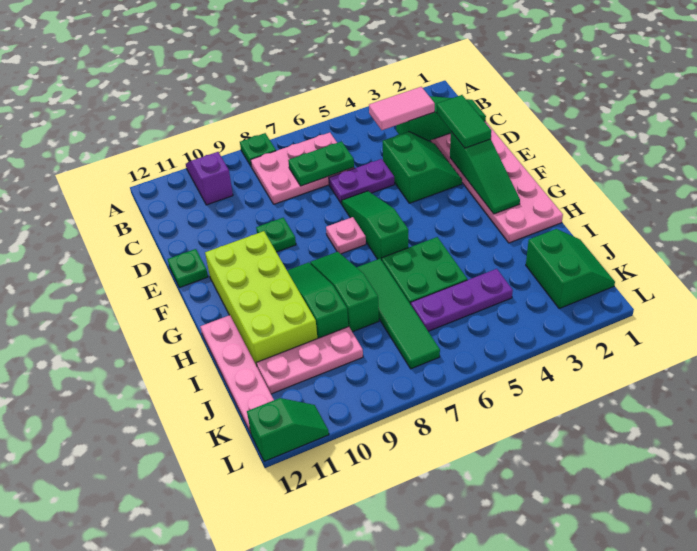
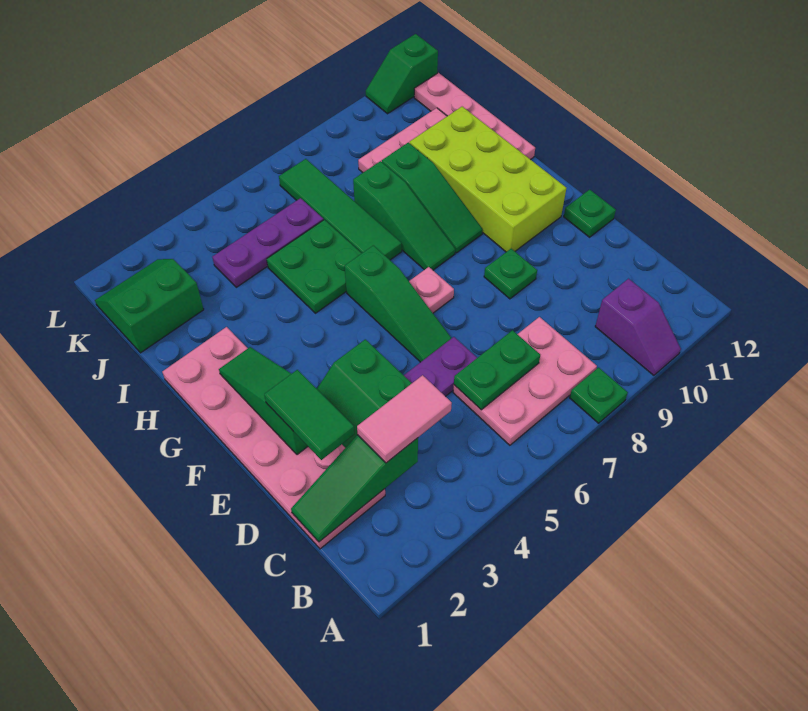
green slope J1:K2 level 1 top 2 -> green slope J1:K2 level 1 top J

